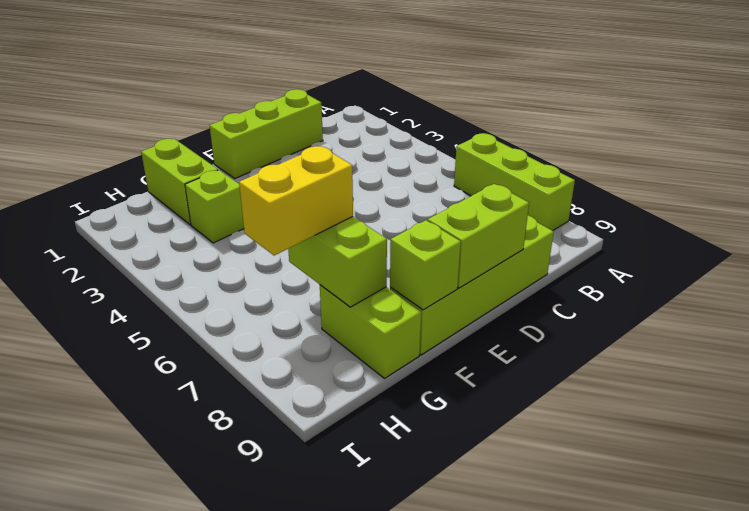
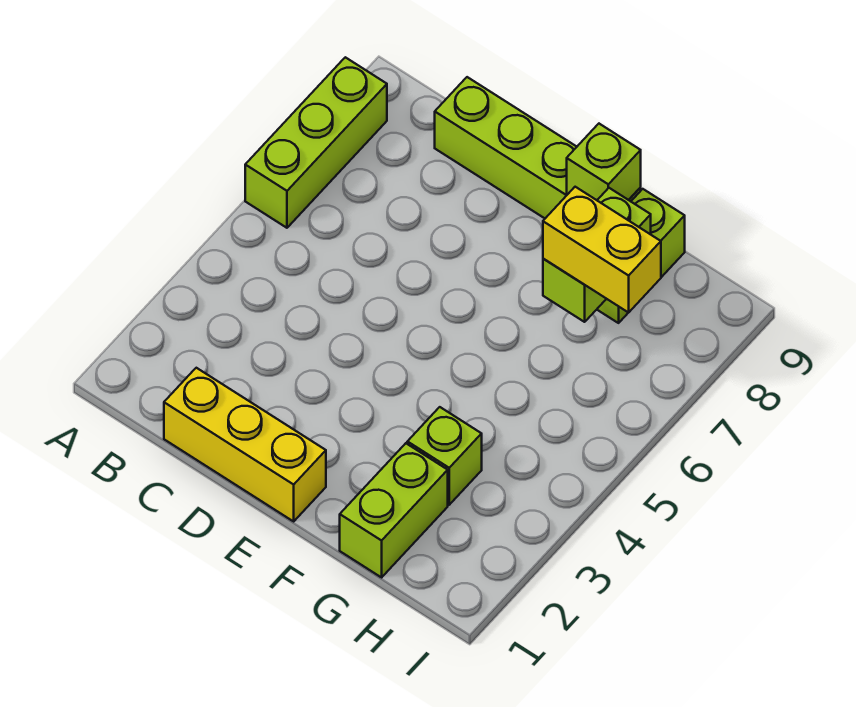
lime brick C1:E1 level 1 -> yellow brick C1:E1 level 1
lime brick D9:E9 level 2 -> none

